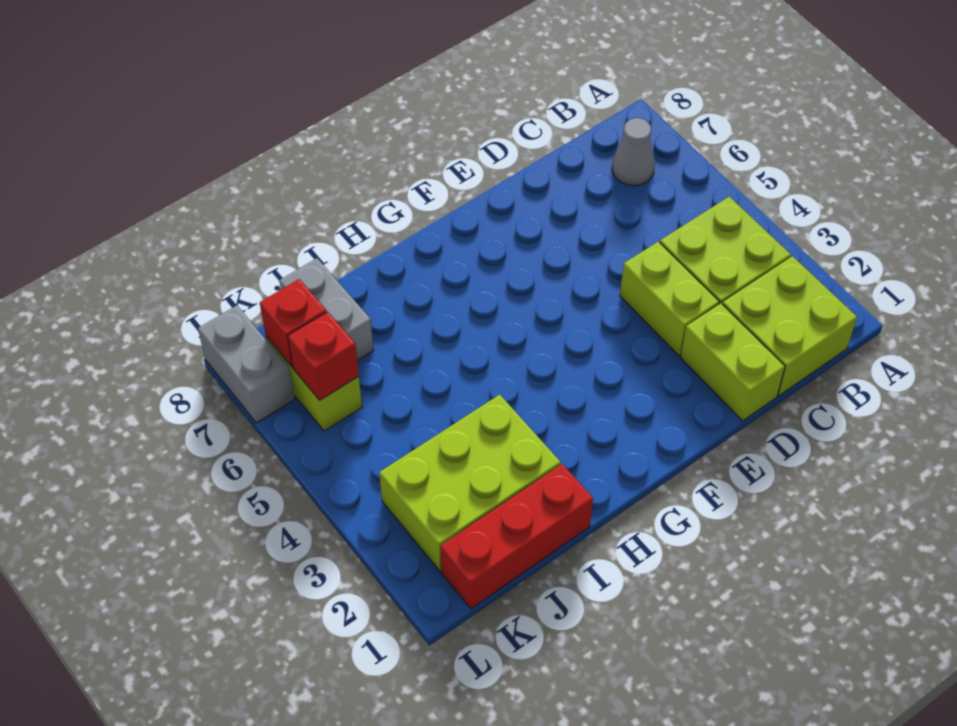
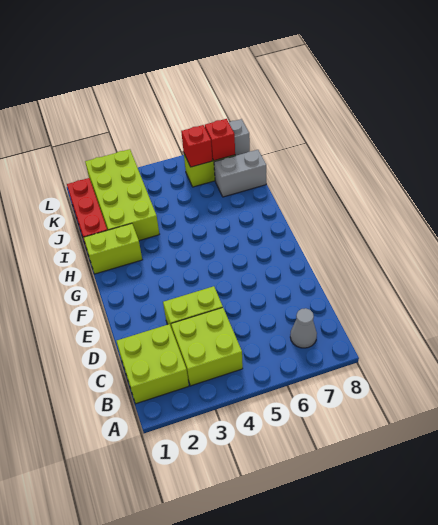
lime brick D1:D2 level 1 -> lime brick H1:H2 level 1
lime brick I2:K3 level 1 -> lime brick I2:L3 level 1

